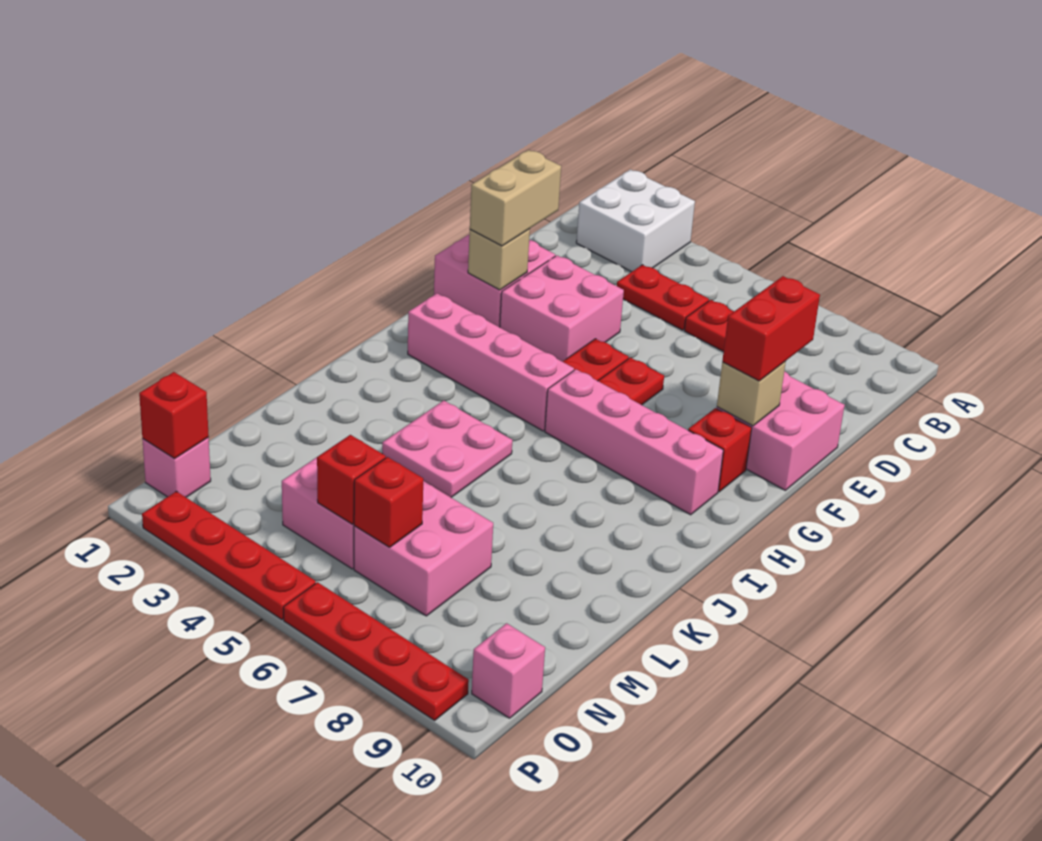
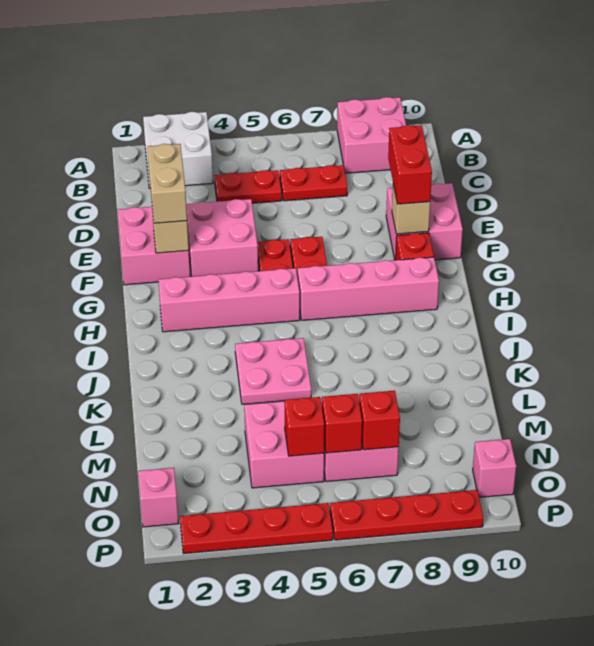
none -> pink brick A8:B9 level 1
red brick O1 level 2 -> red brick N7 level 2

